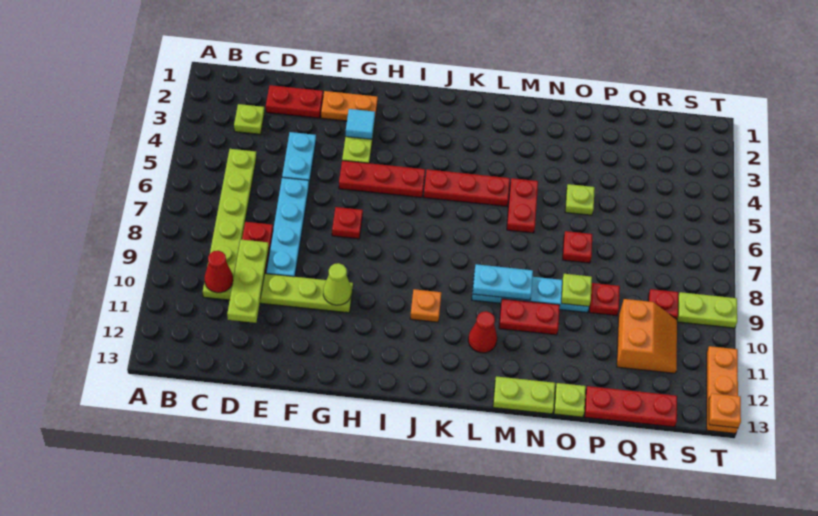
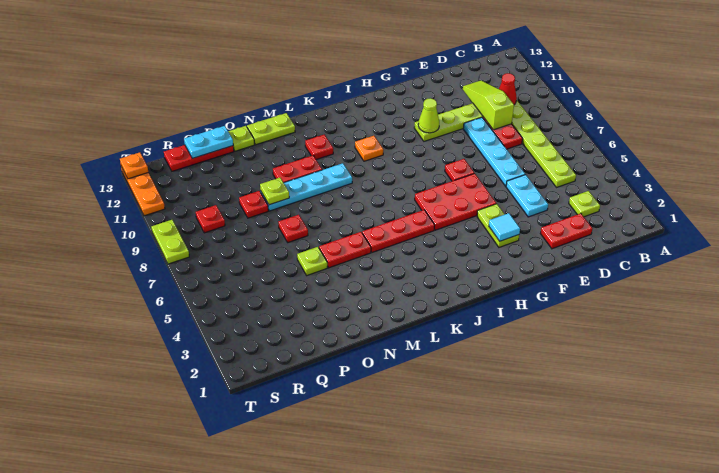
lime plate D9:D11 level 2 -> lime slope D9:D11 level 2 top 9
orange plate F2:G2 level 1 -> none
red plate G5:I5 level 1 -> red plate G5:I6 level 1
cyan plate L9:M9 level 2 -> cyan plate P13:Q13 level 2
red cone L11 level 1 -> red plate L11 level 1
red plate M5:M6 level 1 -> red plate M5:N5 level 1
orange slope Q10:R11 level 1 top Q -> none
lime plate S9:T9 level 1 -> lime plate T8:T9 level 1

